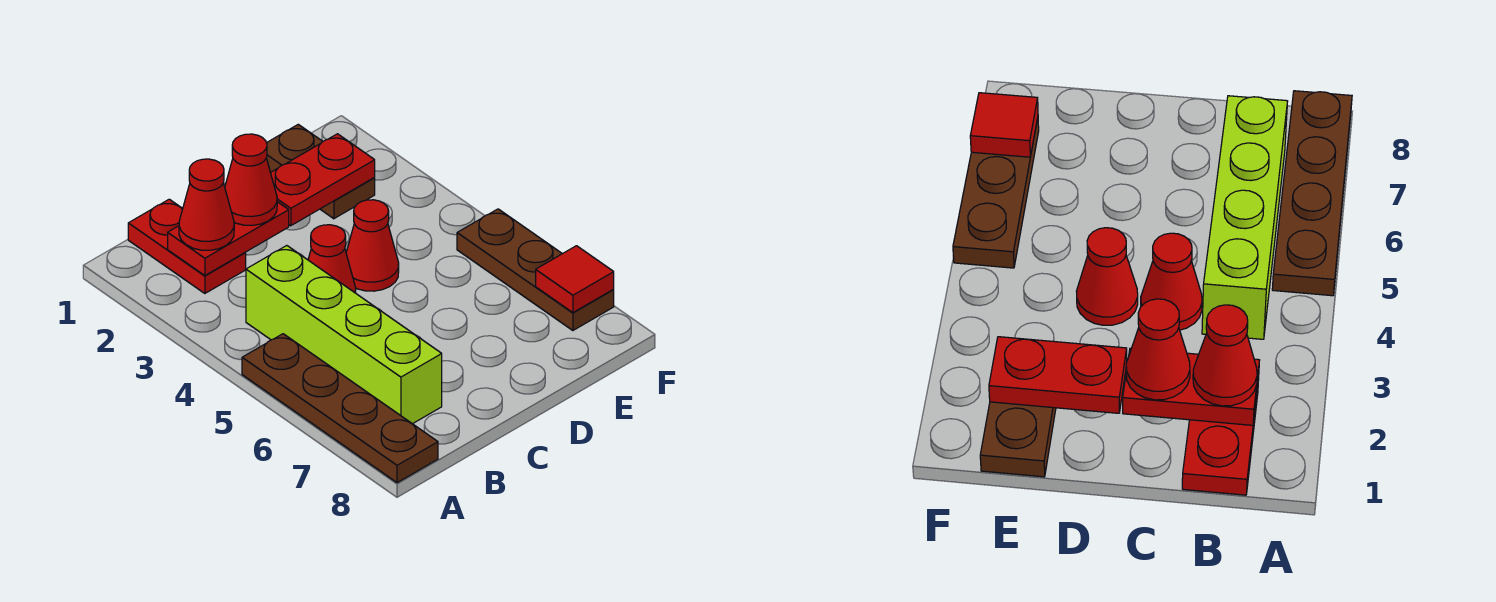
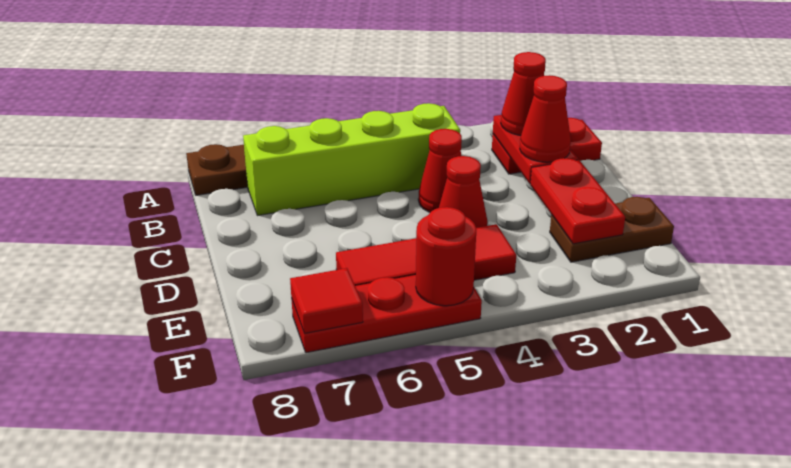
none -> red tile E4:E6 level 1
brown plate F5:F7 level 1 -> red plate F5:F7 level 1
none -> red round brick F5 level 2

